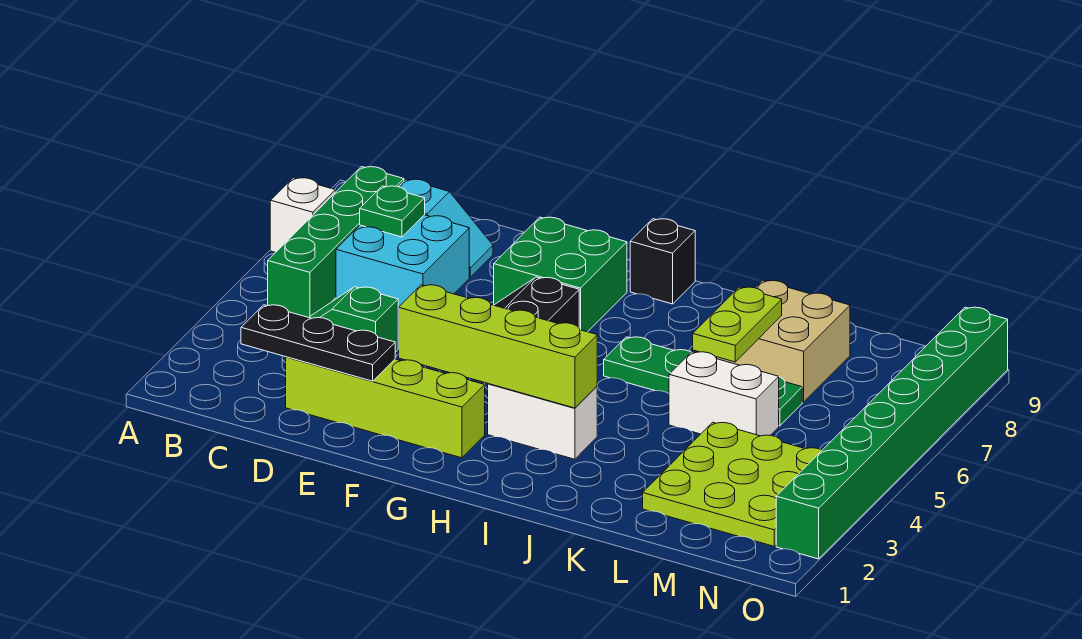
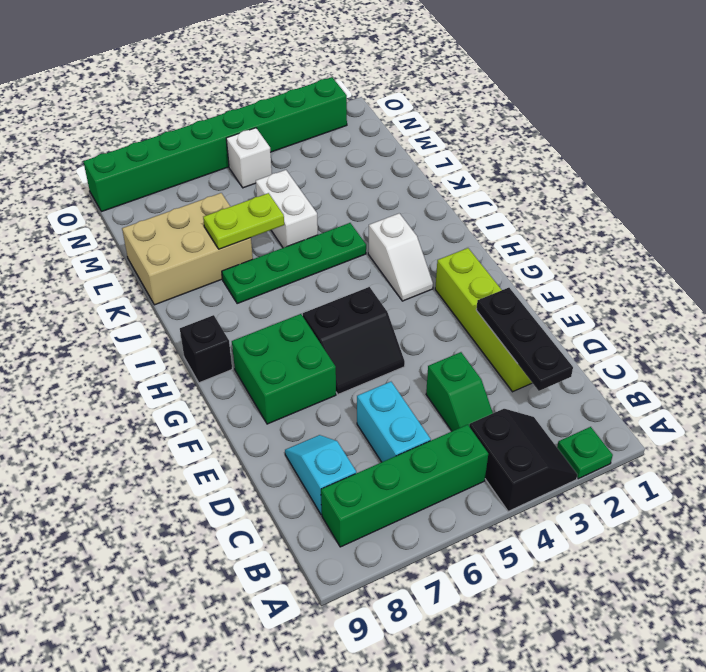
none -> black slope A3:B4 level 1 top 4
white brick A7 level 1 -> white brick N5 level 1
cyan brick C6:D7 level 1 -> cyan brick C6:D6 level 1
green plate C7 level 2 -> green plate A2 level 1
lime brick F3:I3 level 2 -> none
white brick H3:I3 level 1 -> white slope H3:I3 level 1 top I
green plate I6:L6 level 1 -> green plate J4:J7 level 1
tan brick K7:L8 level 1 -> tan brick K7:L9 level 1
lime plate L2:N4 level 1 -> none

